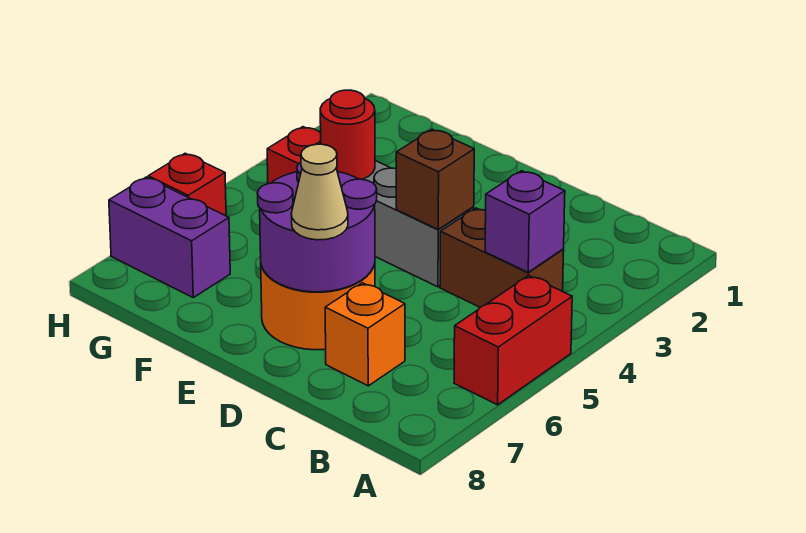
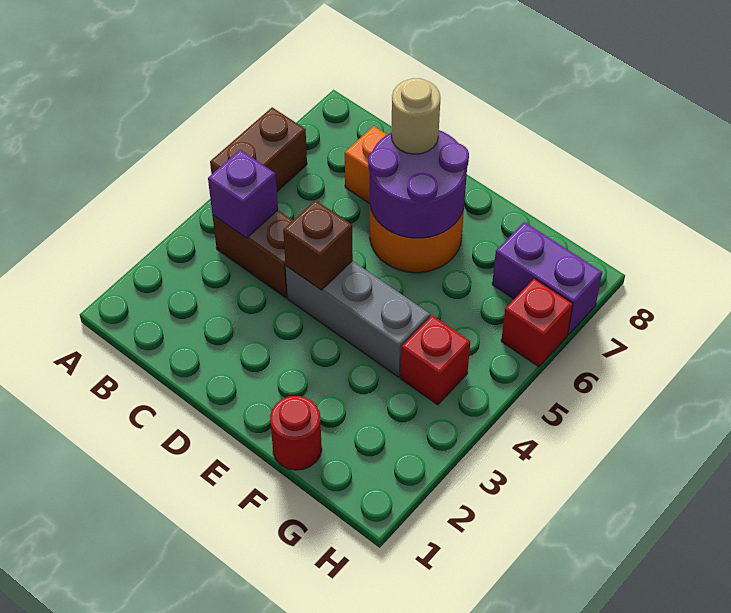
red brick A5:A6 level 1 -> brown brick A5:A6 level 1
tan cone D7 level 3 -> tan round brick D7 level 3
red round brick F4 level 2 -> red round brick F1 level 1

